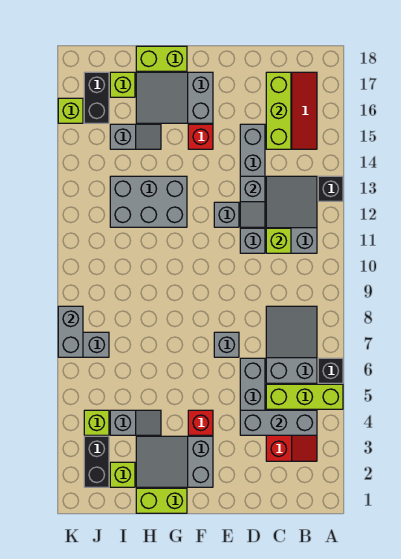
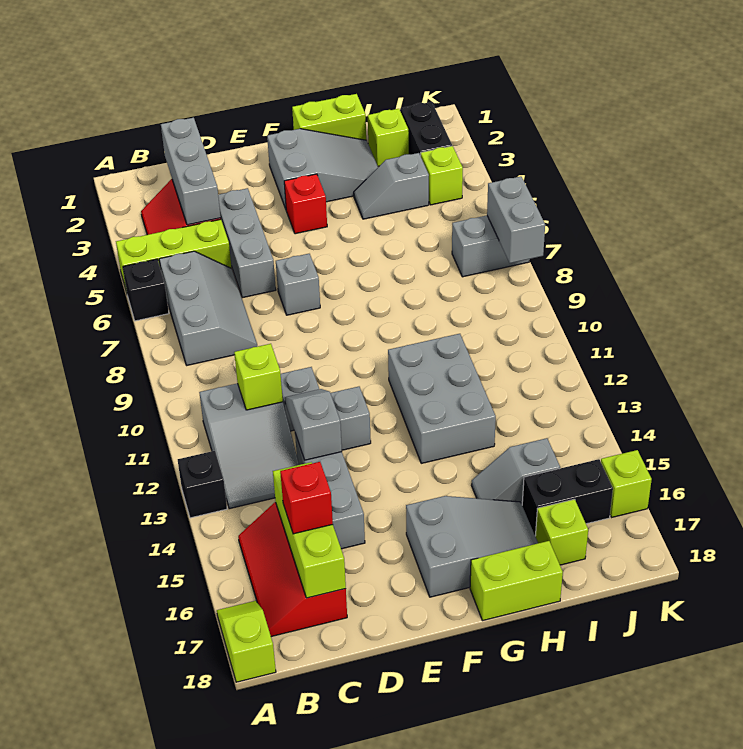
none -> lime slope A17:A18 level 1 top 18
grey brick B4:D4 level 2 -> grey brick C2:C4 level 2
grey slope B6:C8 level 1 top 6 -> grey slope B6:C8 level 1 top B
red brick F15 level 1 -> red brick C16 level 3
grey brick G12:I13 level 1 -> grey brick G11:H13 level 1
black brick J16:J17 level 1 -> black brick I16:J16 level 1

